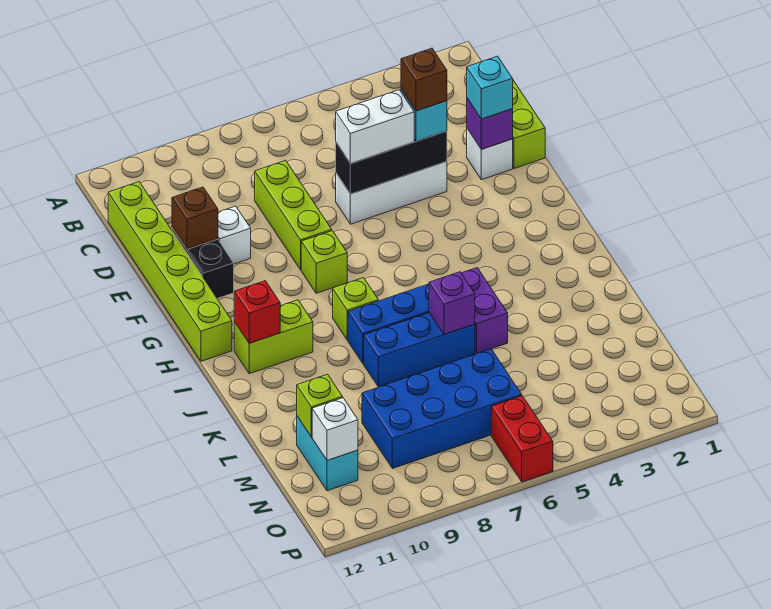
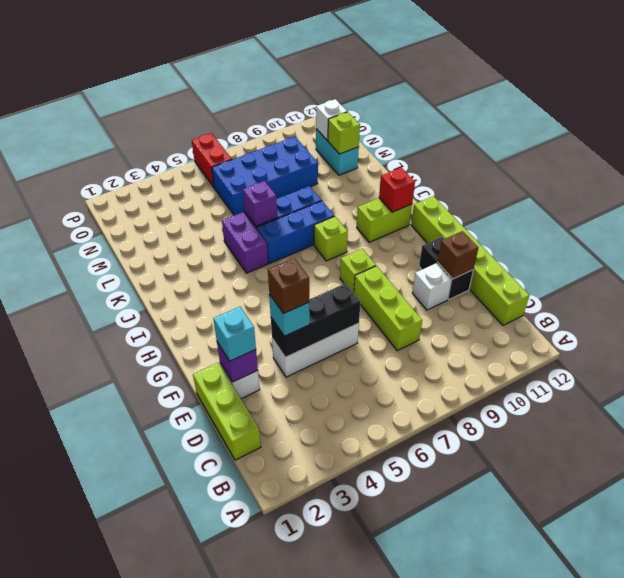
white brick E5:E6 level 3 -> none

